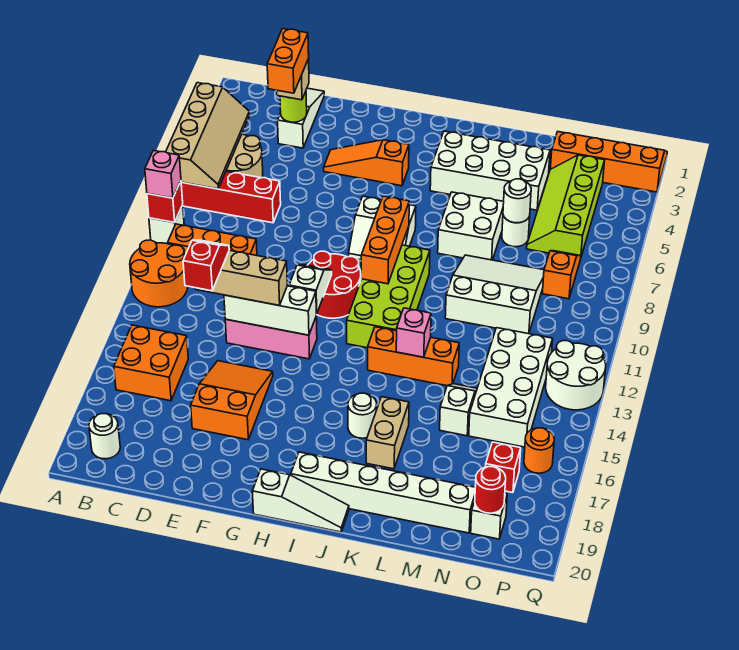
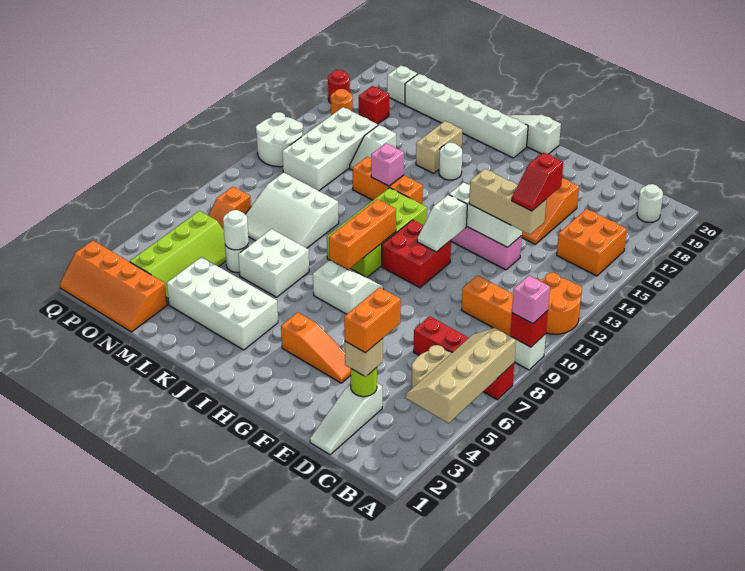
red round brick G10:H11 level 1 -> red brick G10:H11 level 1
red round brick O19 level 2 -> red round brick Q17 level 1

